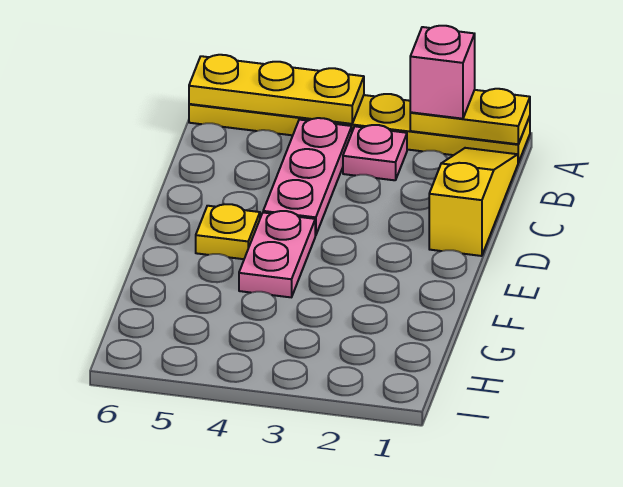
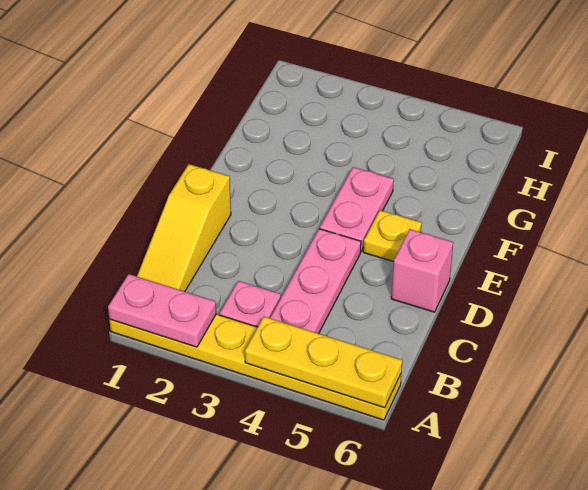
yellow plate A1:A2 level 2 -> pink plate A1:A2 level 2
pink brick A2 level 3 -> pink brick D6 level 1

